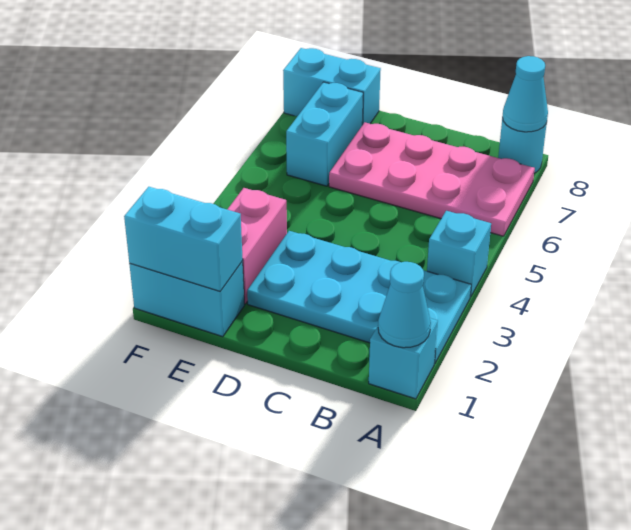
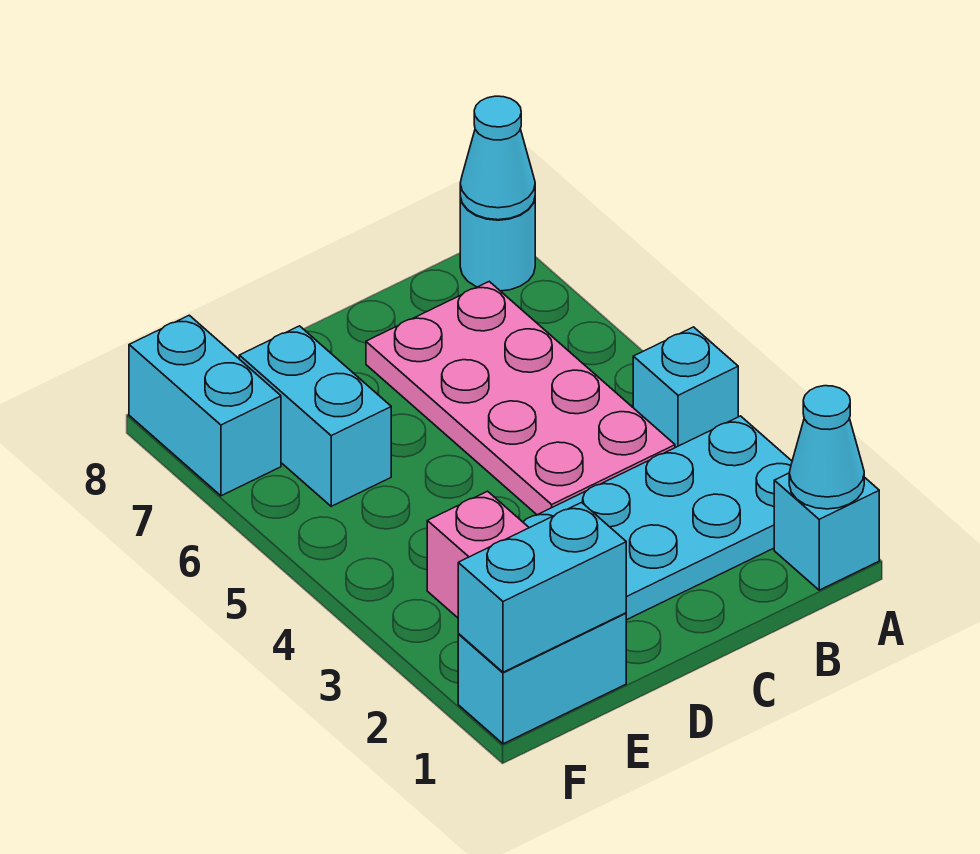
pink plate A6:D7 level 1 -> pink plate B4:C7 level 1
cyan brick E8:F8 level 1 -> cyan brick F7:F8 level 1

